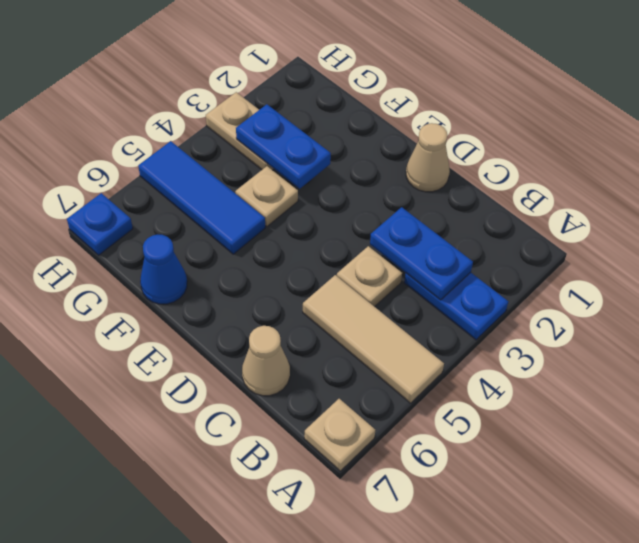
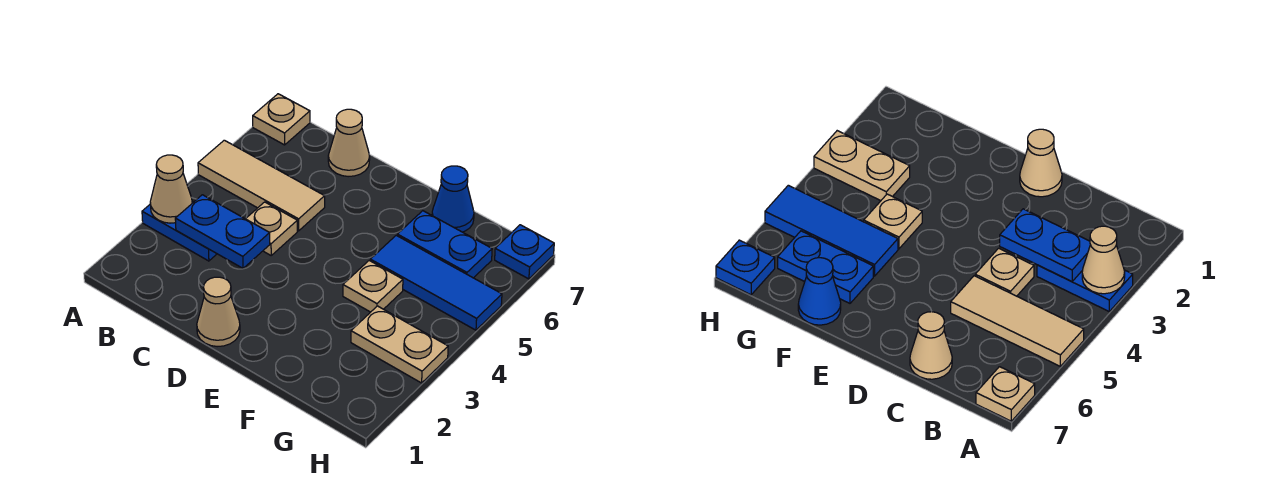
none -> tan cone A3 level 2
blue plate F3:G3 level 2 -> blue plate F6:G6 level 1

